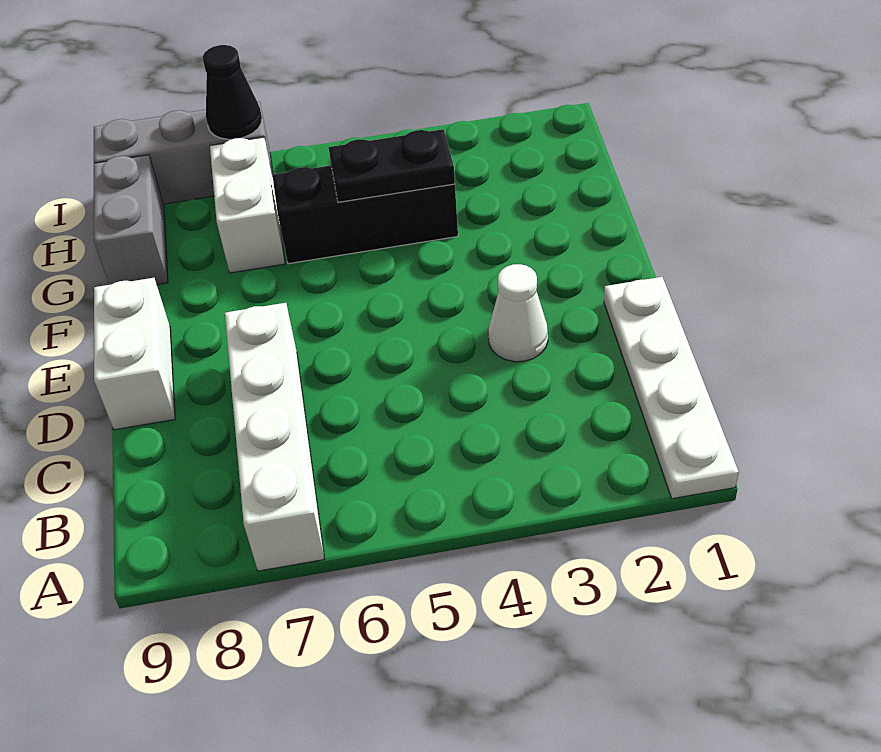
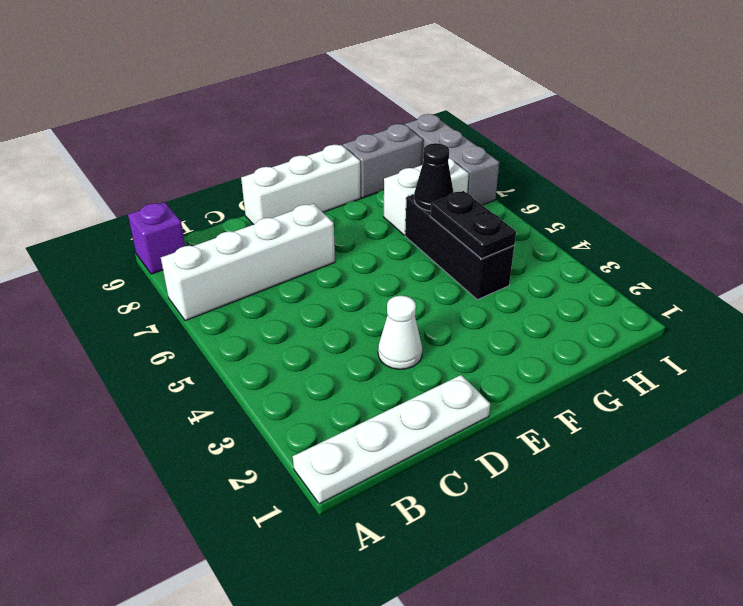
none -> purple brick A9 level 1
white brick D9:E9 level 1 -> white brick D9:F9 level 1
black cone I7 level 2 -> black cone G6 level 2

